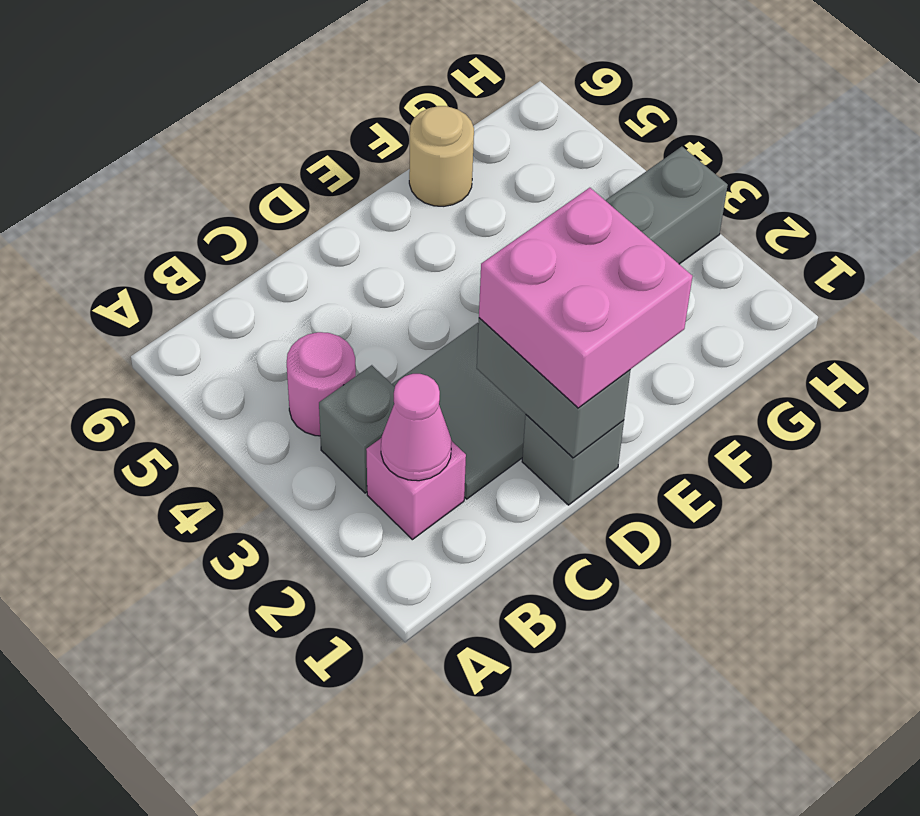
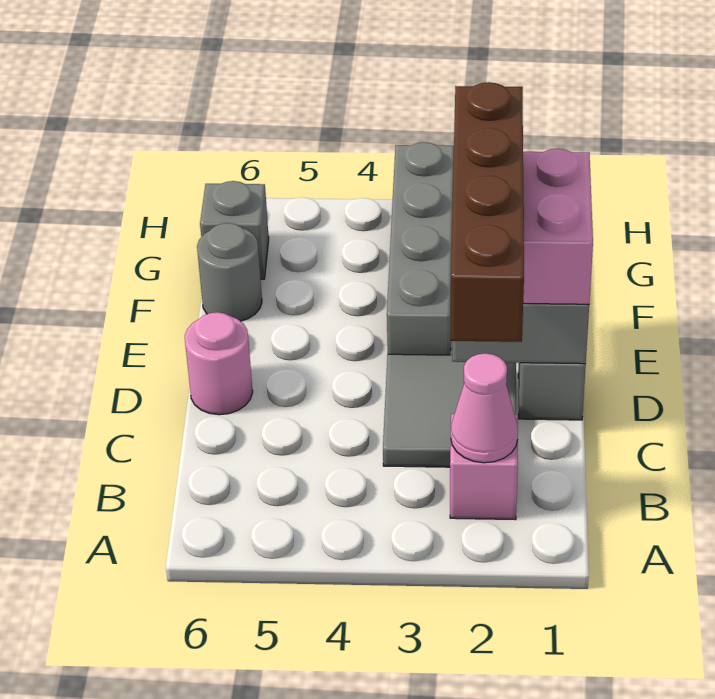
none -> brown brick B2:E2 level 4
grey brick B3 level 1 -> grey brick G6 level 1
pink round brick B4 level 1 -> pink round brick D6 level 1
tan round brick F6 level 1 -> grey round brick F6 level 1

